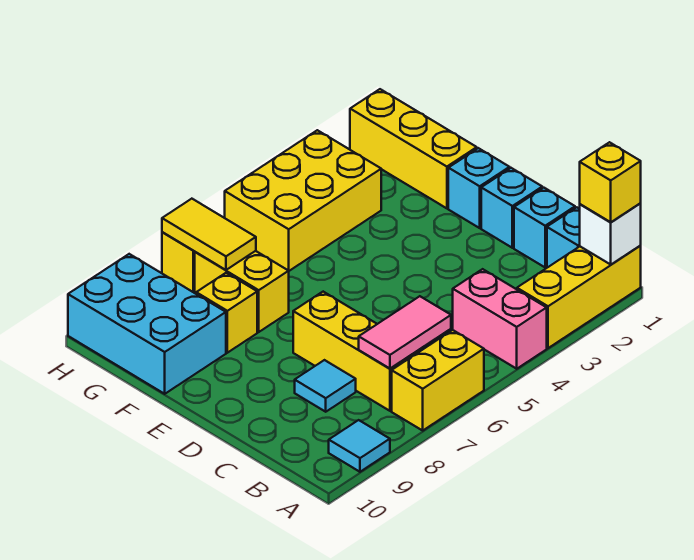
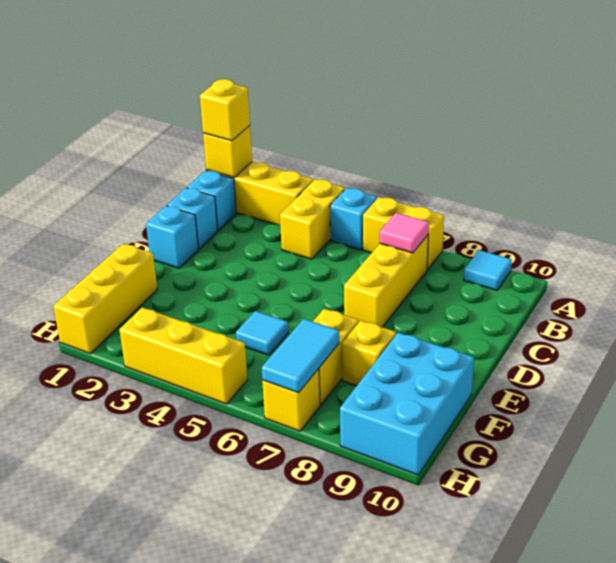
white brick A1 level 2 -> yellow brick A1 level 2
pink brick A4:B4 level 1 -> yellow brick A4:B4 level 1
pink tile B6:B7 level 2 -> pink tile B7 level 2
cyan tile C8 level 1 -> cyan tile F5 level 1
cyan brick E1 level 1 -> cyan brick A5 level 1
yellow brick G3:H5 level 1 -> yellow brick H3:H5 level 1
yellow tile G7:H7 level 2 -> cyan tile G7:H7 level 2

